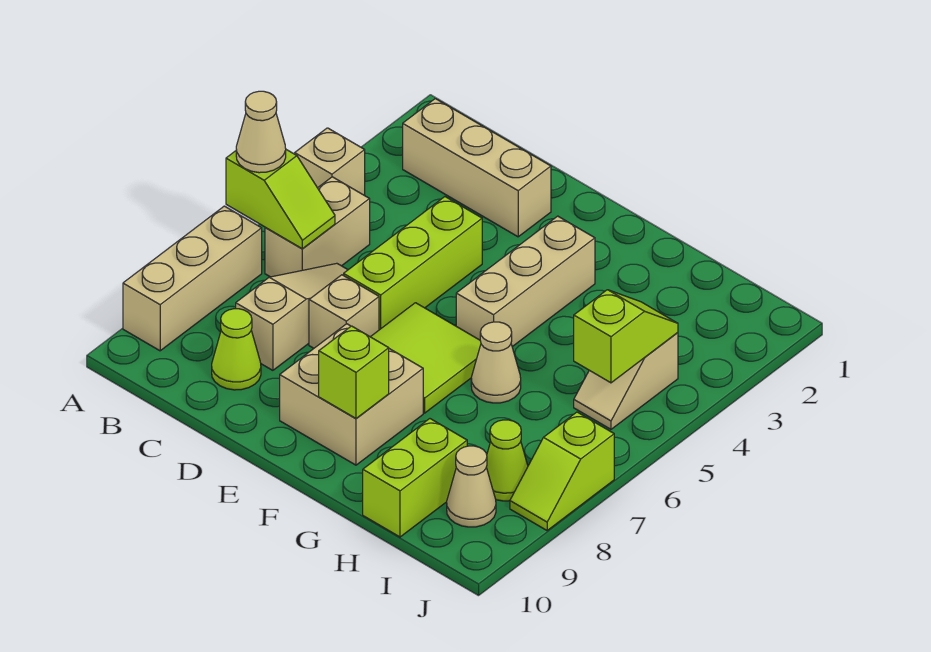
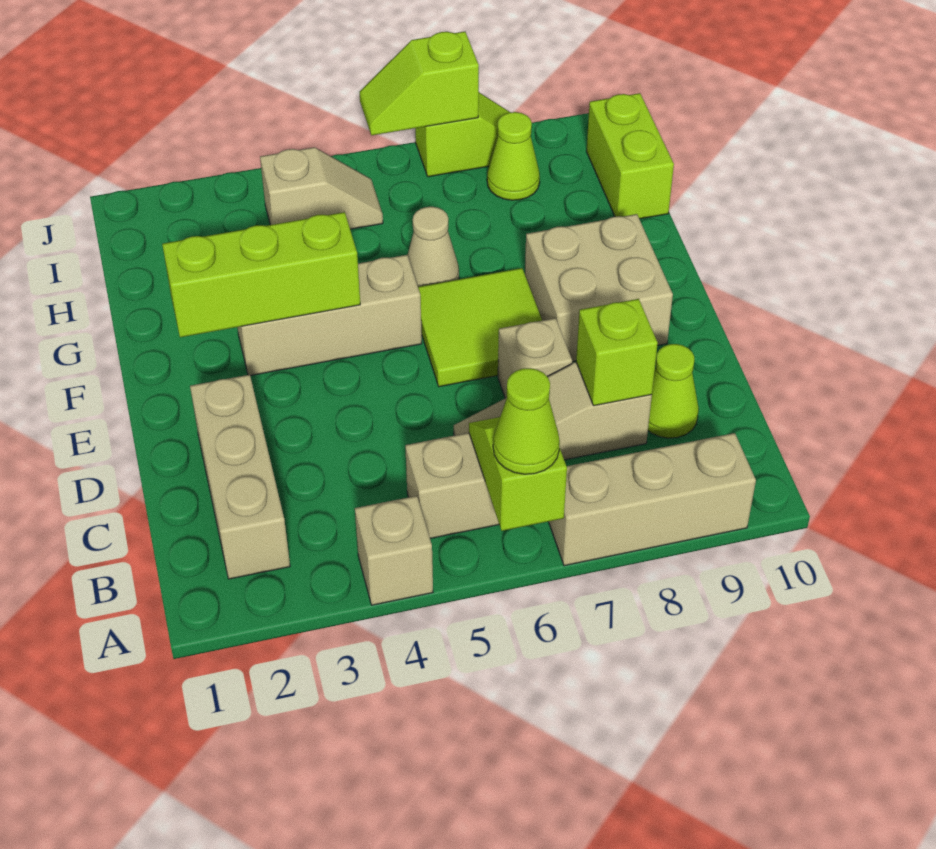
tan cone A6 level 3 -> lime cone A6 level 3
lime brick D4:D6 level 1 -> lime brick F2:F4 level 2
lime brick F9 level 2 -> lime brick C8 level 2
lime brick H9:H10 level 1 -> lime brick H10:I10 level 1
lime slope I4:I5 level 2 top 5 -> lime slope J6:J7 level 2 top 7
tan cone I9 level 1 -> none

